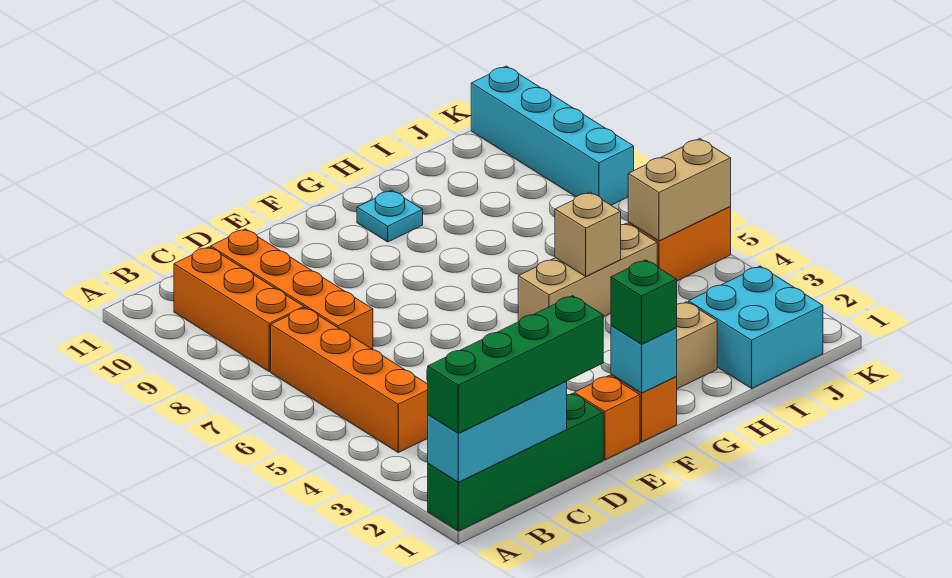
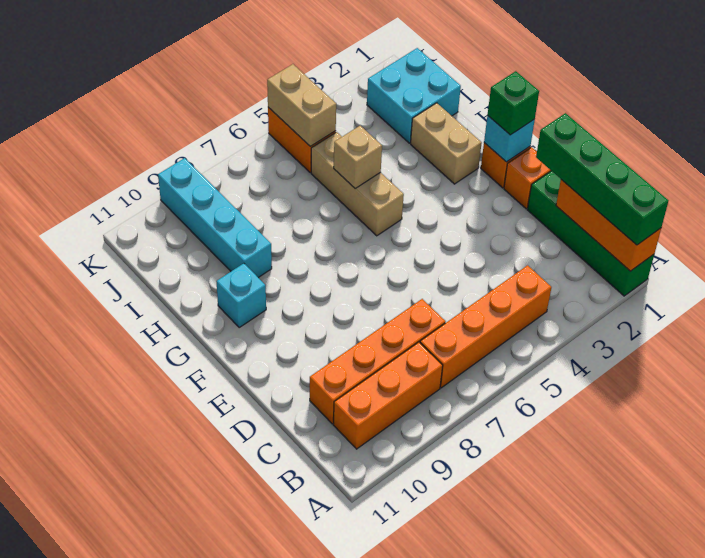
cyan brick A1:C1 level 2 -> orange brick A1:C1 level 2
cyan plate G10 level 1 -> cyan brick G10 level 1
cyan brick K8:K11 level 1 -> cyan brick H9:K9 level 1

